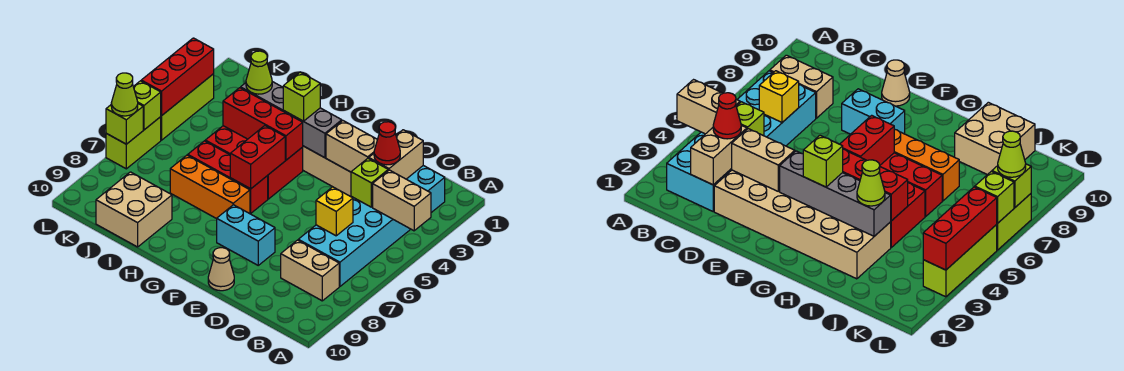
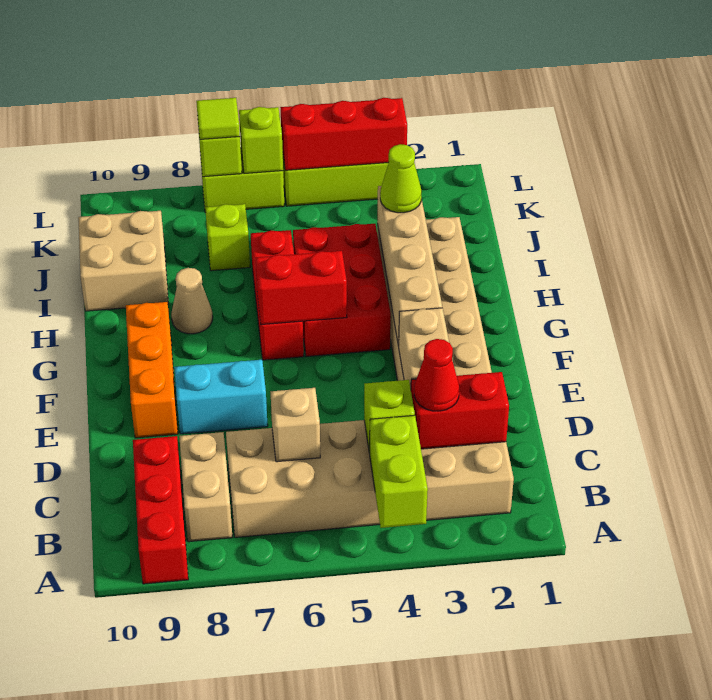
tan brick A4:B4 level 2 -> lime brick A4:B4 level 2
cyan brick B2:C7 level 1 -> tan brick B2:C7 level 1
tan brick C2:C3 level 2 -> red brick C2:C3 level 2
yellow brick C6 level 2 -> tan brick C6 level 2
cyan brick E8:F8 level 1 -> cyan brick E7:E8 level 1
tan cone E10 level 1 -> tan cone H8 level 1
grey brick F3:I3 level 2 -> tan brick F3:I3 level 2
lime brick G3 level 3 -> lime brick J7 level 1
red brick G4:I4 level 2 -> red brick A9:C9 level 1
orange brick G7:I7 level 1 -> orange brick E9:G9 level 1
lime cone L7 level 3 -> lime tile L7 level 3

